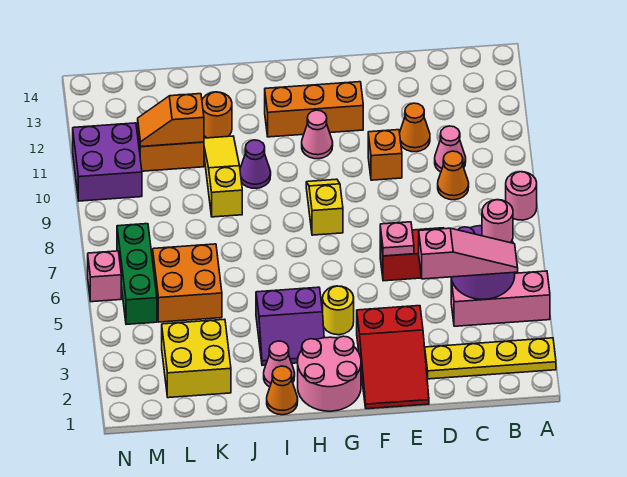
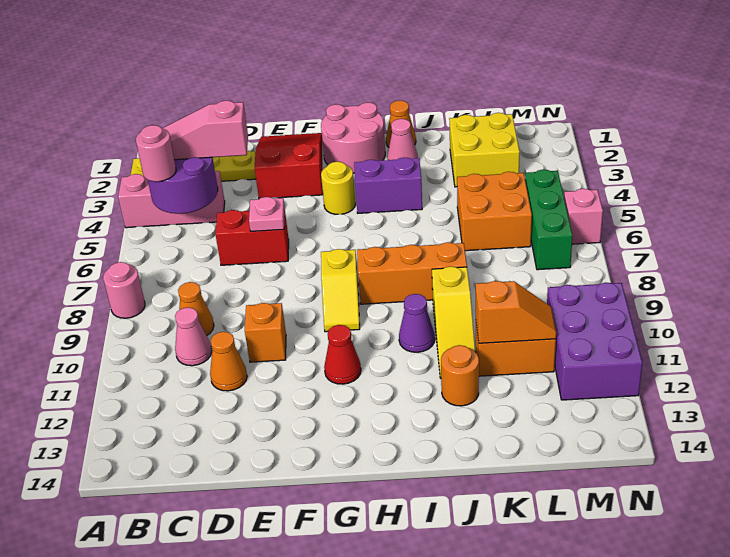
orange brick F12:H12 level 1 -> orange brick H8:J8 level 1
pink cone G11 level 1 -> red cone G11 level 1
purple brick M10:N11 level 1 -> purple brick M10:N12 level 1

